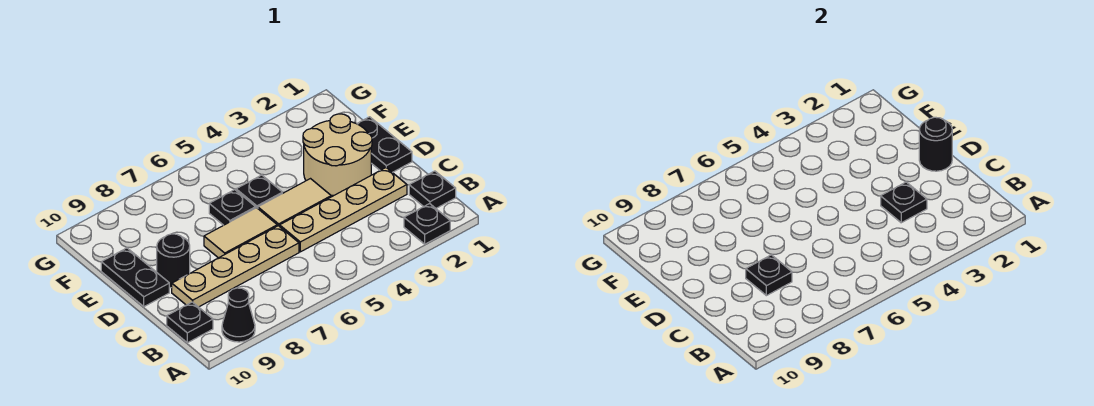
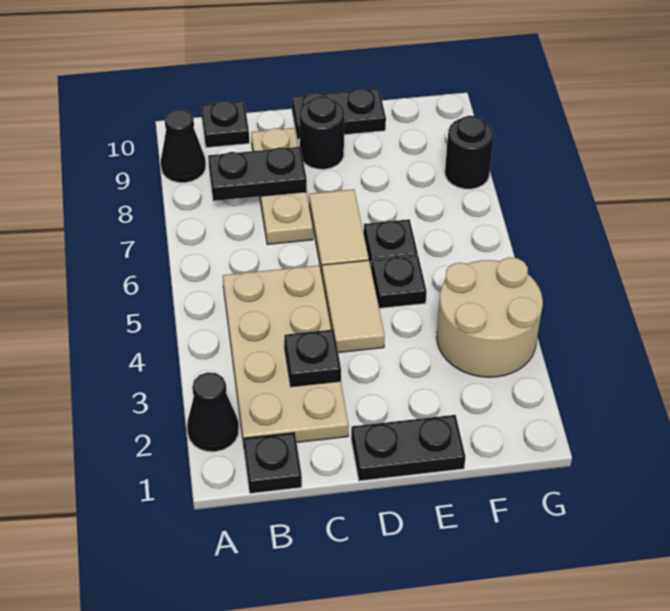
black plate A2 level 1 -> black cone A2 level 1
tan plate C2:C5 level 1 -> tan plate B2:C5 level 1
tan plate C6:C9 level 1 -> tan plate C7:C9 level 1
black plate C8 level 2 -> black plate B8:C8 level 2
black round brick D1 level 2 -> black round brick G8 level 1
tan round brick D2:E3 level 1 -> tan round brick F3:G4 level 1

